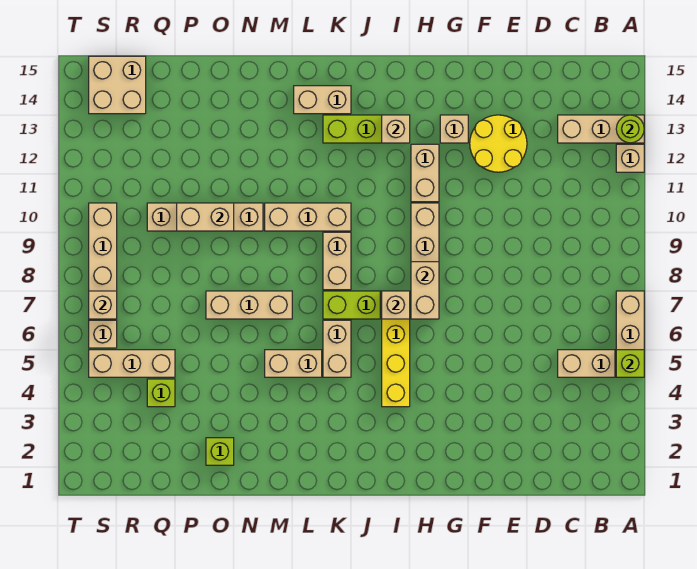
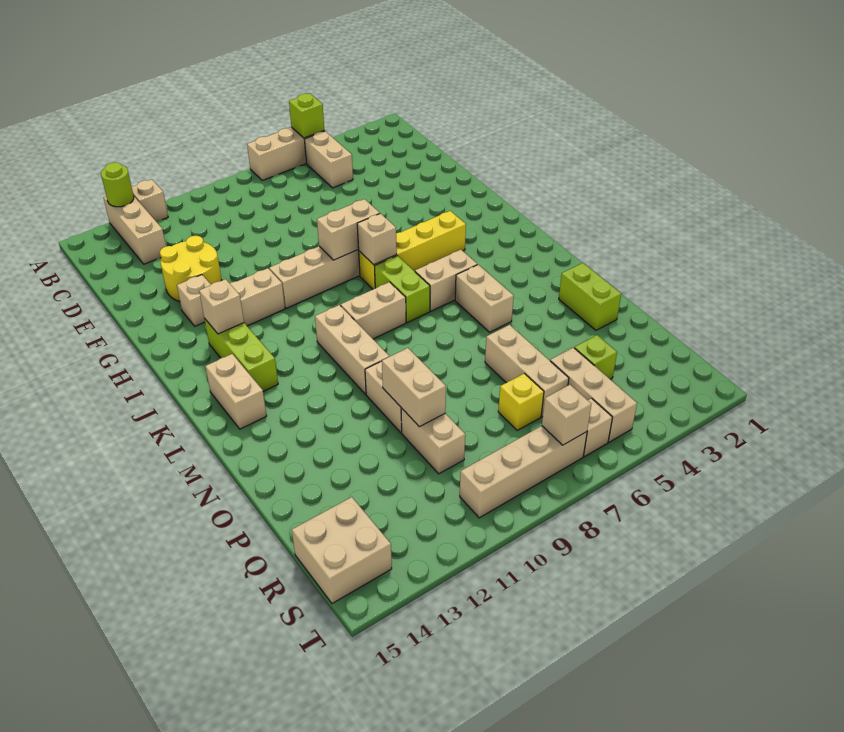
tan brick M7:O7 level 1 -> tan brick O6:Q6 level 1
lime brick O2 level 1 -> lime brick N2:O2 level 1
none -> yellow brick Q7 level 1

